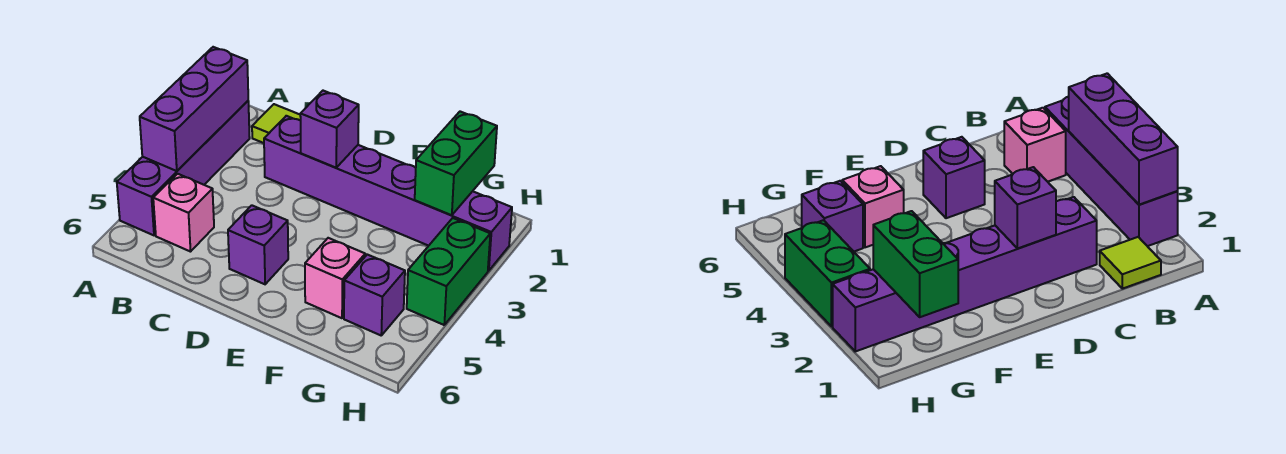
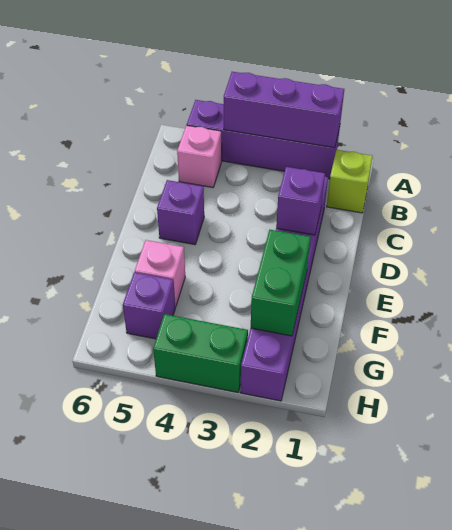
lime tile B1 level 1 -> lime brick B1 level 1
green brick G1:G2 level 2 -> green brick F2:G2 level 2

